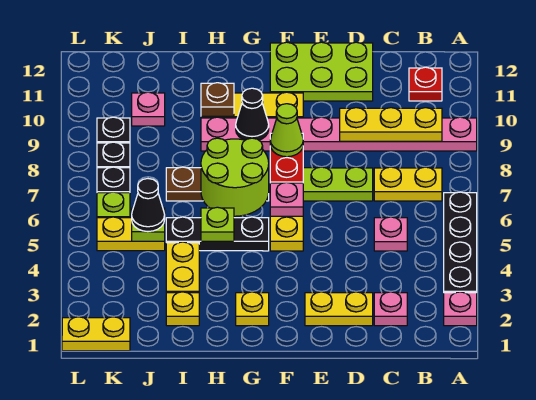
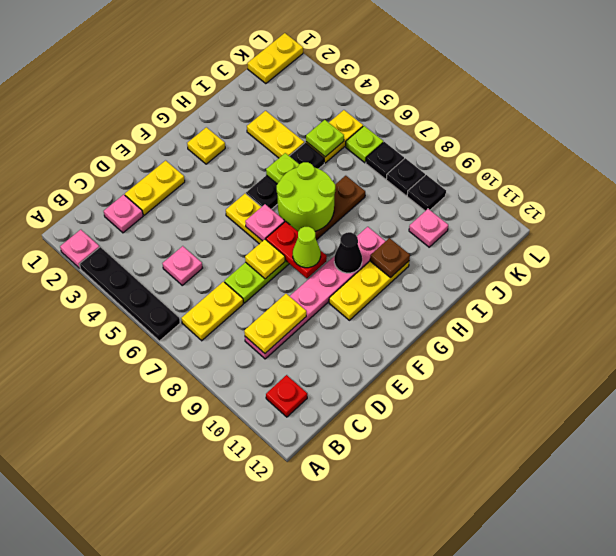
pink plate A9:H9 level 1 -> pink plate C9:H9 level 1
yellow plate B9:D9 level 2 -> yellow plate C9:D9 level 2
lime plate D11:F12 level 1 -> none
yellow plate I2 level 1 -> yellow plate E7 level 2
black cone J5 level 3 -> none

